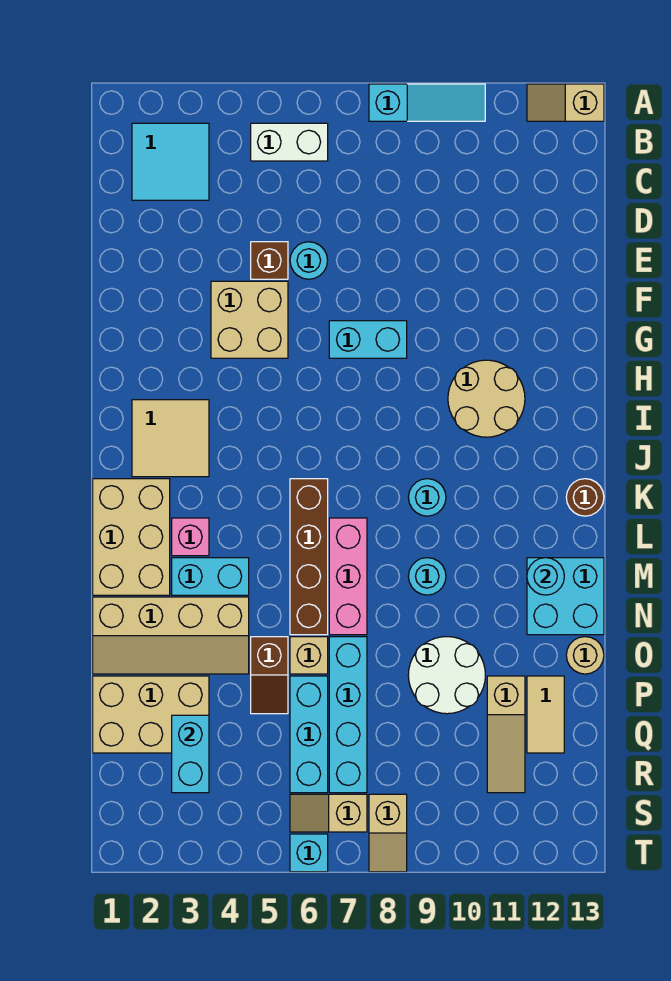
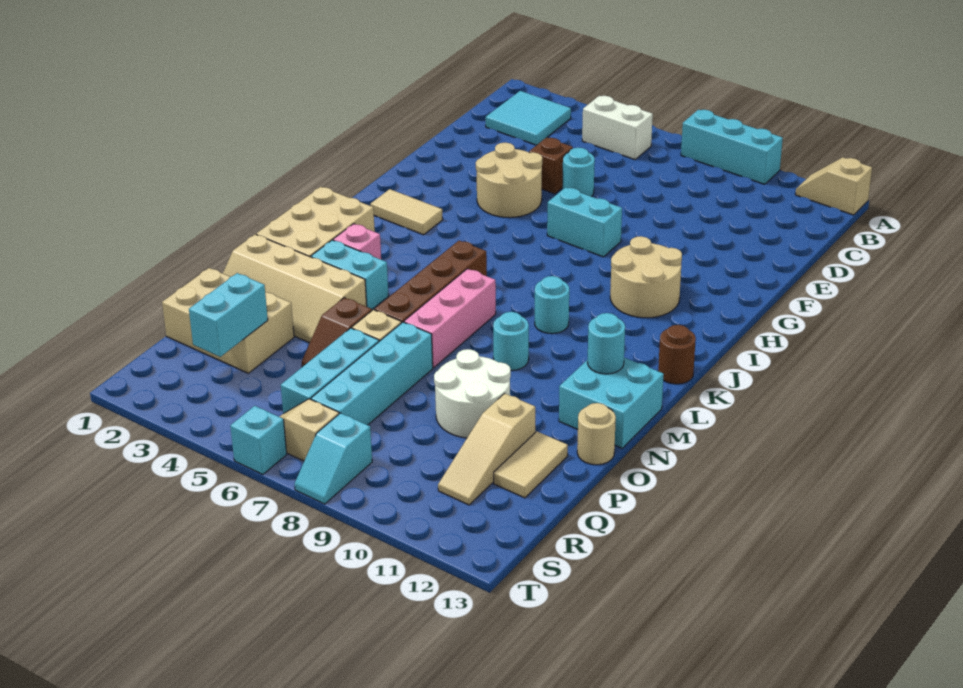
cyan slope A8:A10 level 1 top 8 -> cyan brick A8:A10 level 1
tan brick F4:G5 level 1 -> tan round brick F4:G5 level 1
tan tile I2:J3 level 1 -> tan tile I2:I3 level 1
tan slope S8:T8 level 1 top S -> cyan slope S8:T8 level 1 top S

